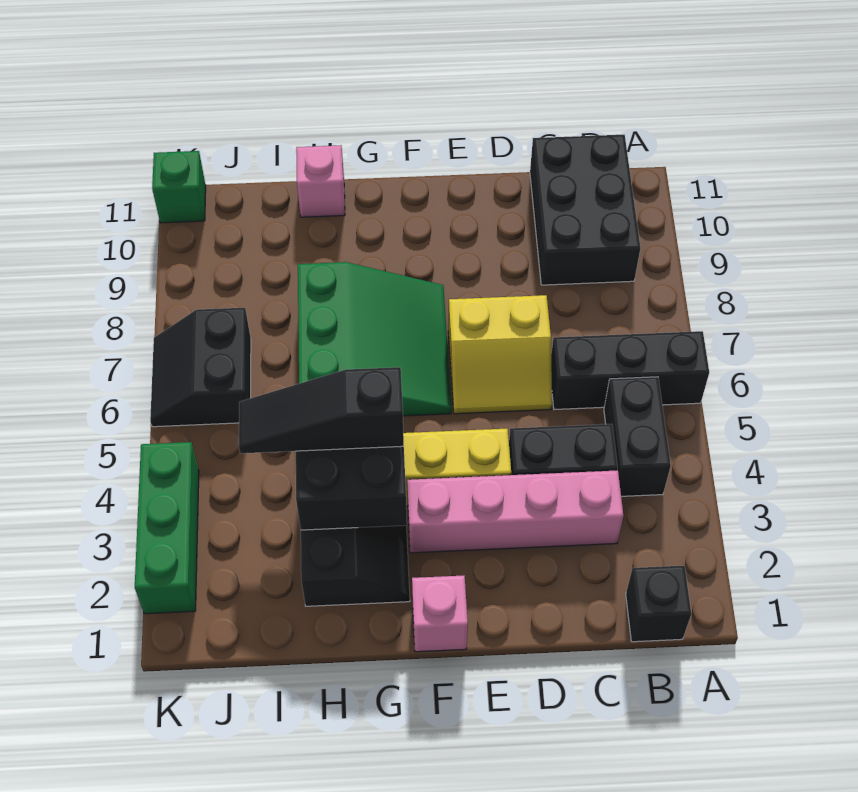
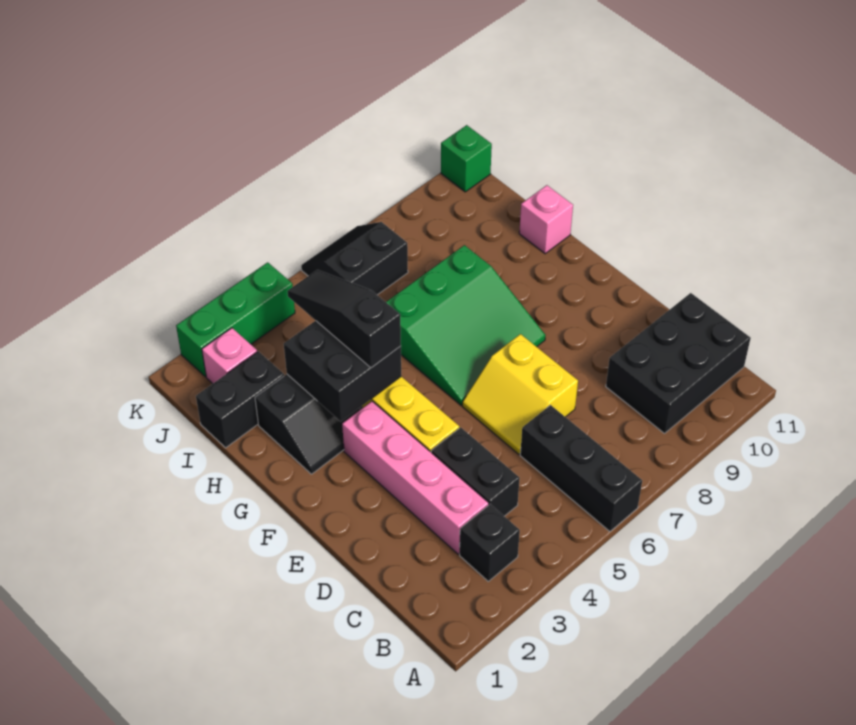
black brick B1 level 1 -> black brick B3 level 1
black brick B4:B5 level 1 -> black brick I1:I2 level 1
pink brick F1 level 1 -> pink brick J2 level 1

